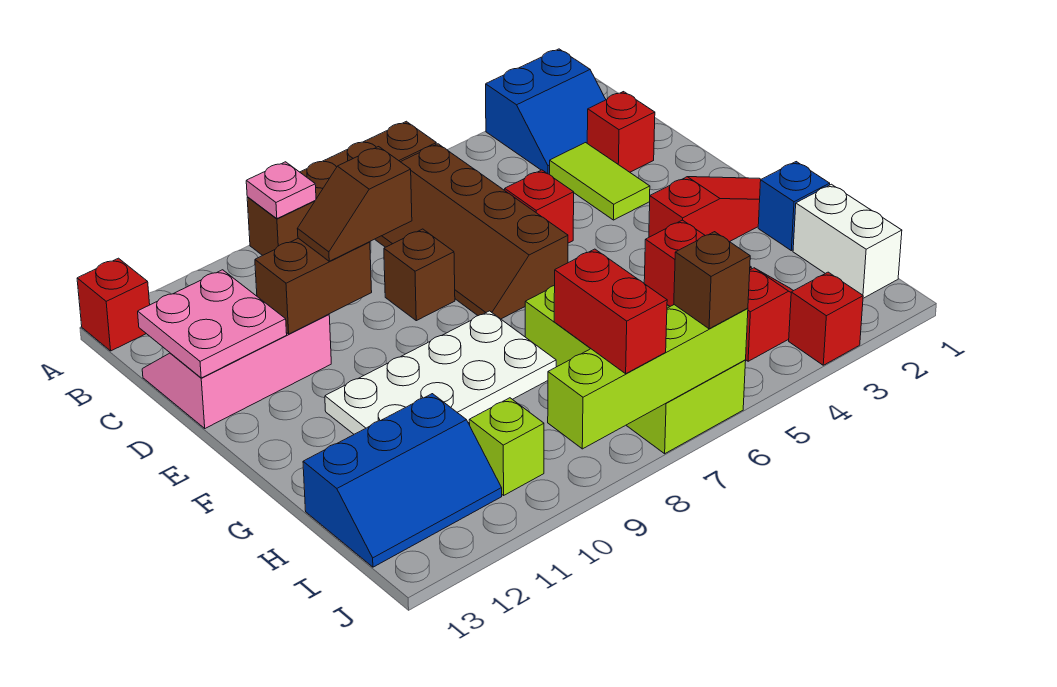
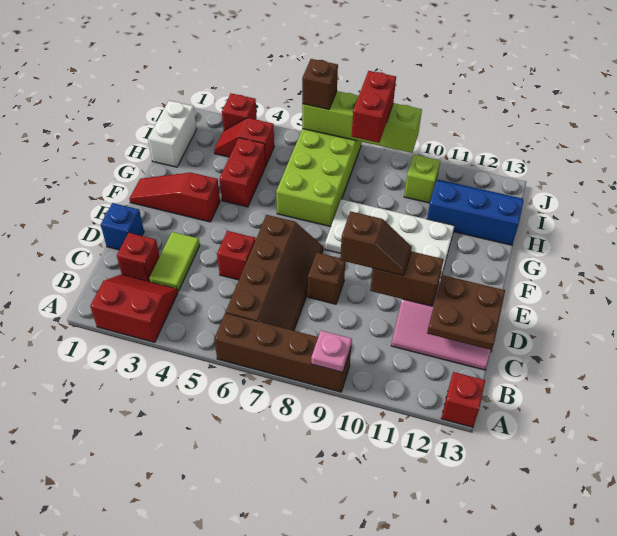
blue slope A2:B3 level 1 top A -> red slope A2:B3 level 1 top A
pink plate C12:D13 level 2 -> brown plate C12:D13 level 2
blue brick G1 level 1 -> blue brick D1 level 1

